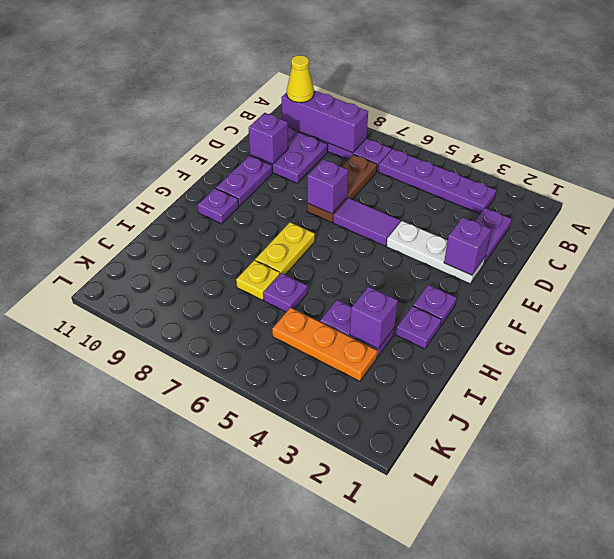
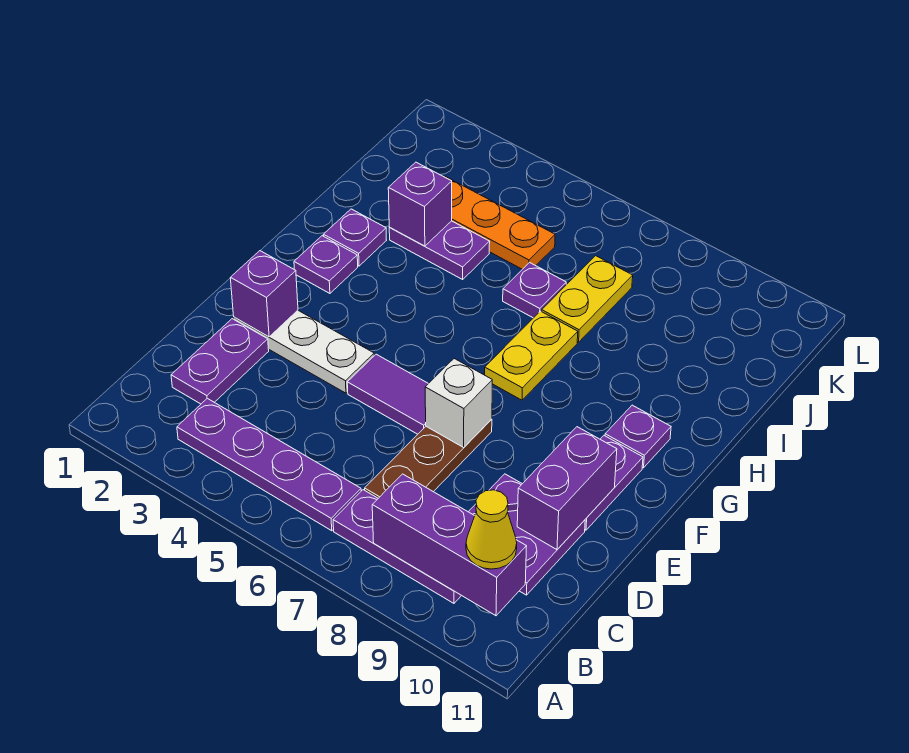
purple brick D10 level 2 -> purple brick D10:E10 level 2
purple brick E7 level 2 -> white brick E7 level 2
yellow plate I7 level 1 -> yellow plate I7:J7 level 1

